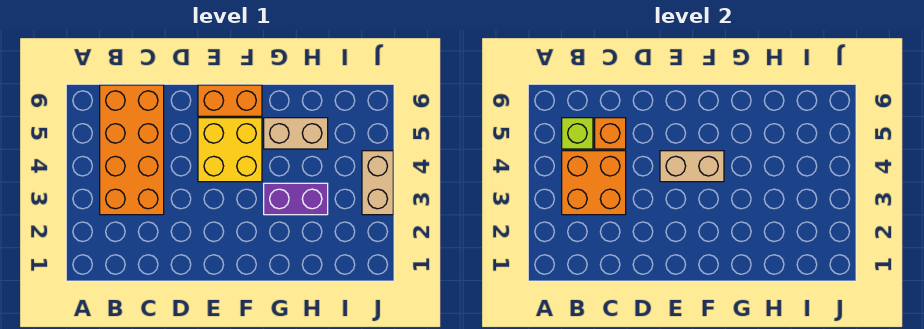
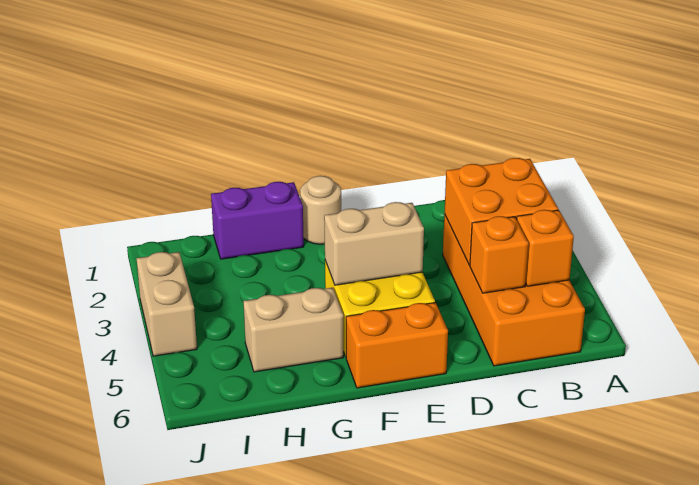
lime brick B5 level 2 -> orange brick B5 level 2
none -> tan round brick F1 level 1
purple brick G3:H3 level 1 -> purple brick G1:H1 level 1

